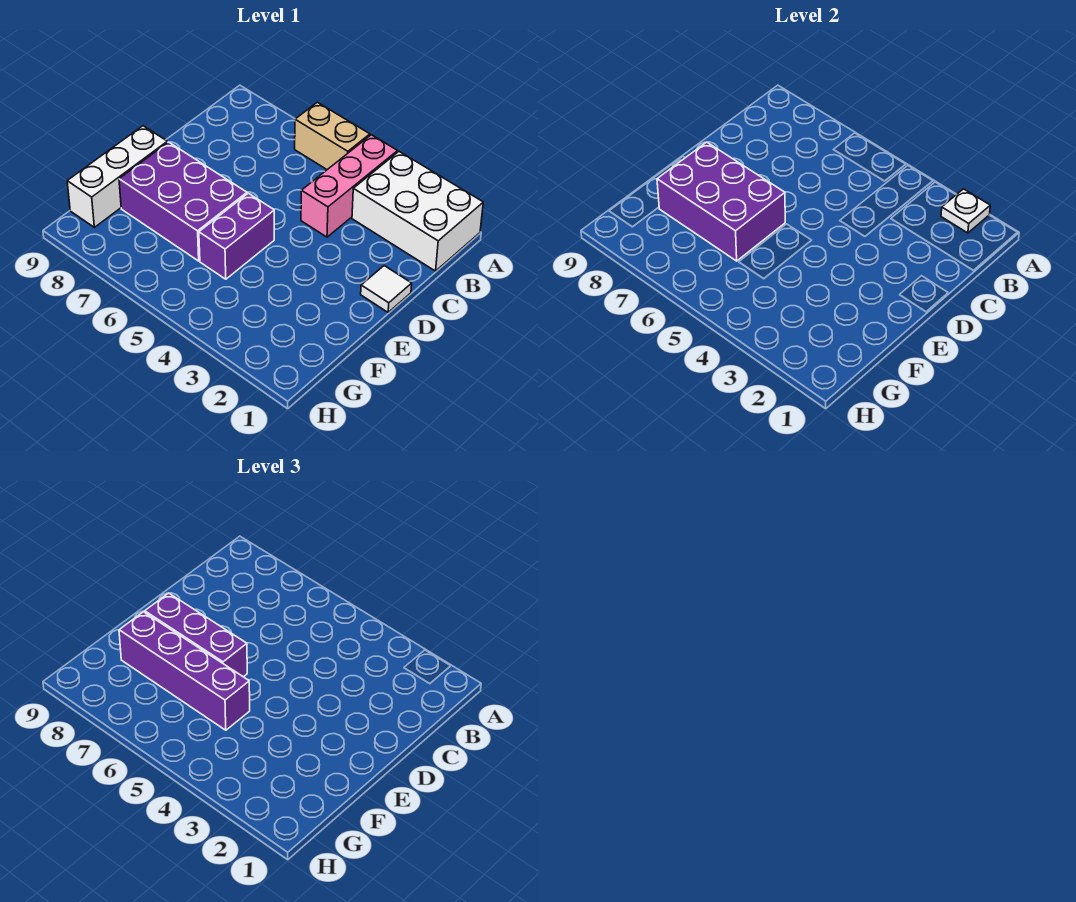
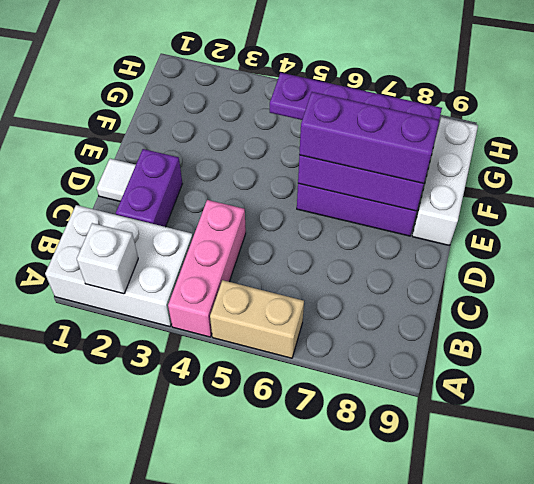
white plate A2 level 2 -> white brick A2 level 2
purple brick E5:F5 level 1 -> purple brick C2:D2 level 1
purple brick F5:F8 level 3 -> purple plate F5:F8 level 3

